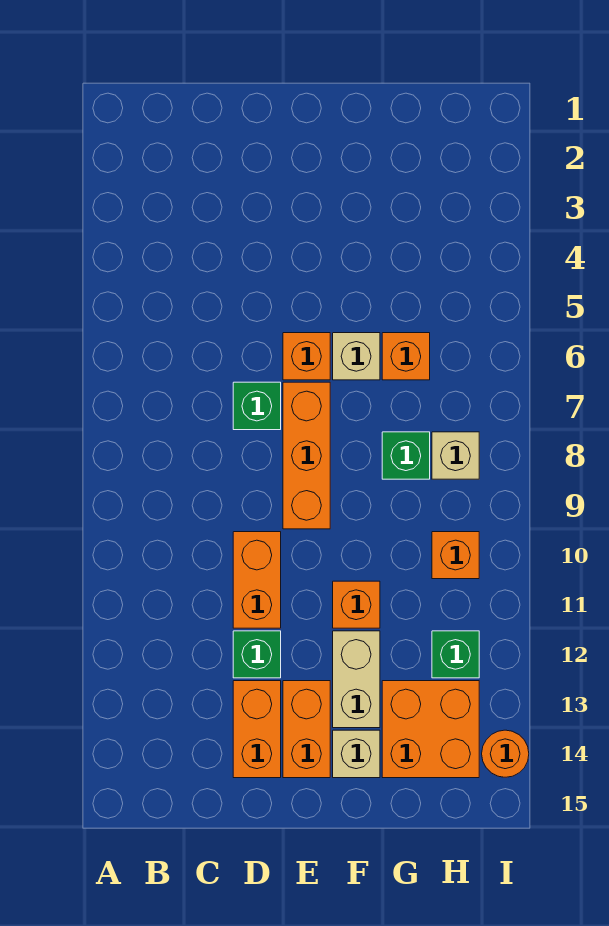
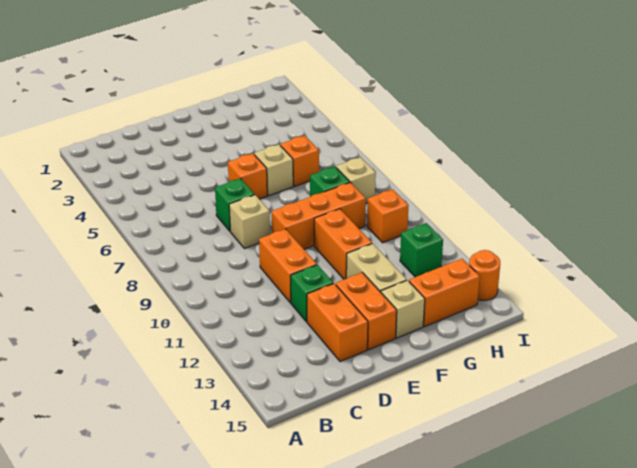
none -> tan brick D8 level 1
orange brick E7:E9 level 1 -> orange brick E9:G9 level 1
orange brick F11 level 1 -> orange brick F10:F11 level 1
orange brick G13:H14 level 1 -> orange brick G14:H14 level 1

